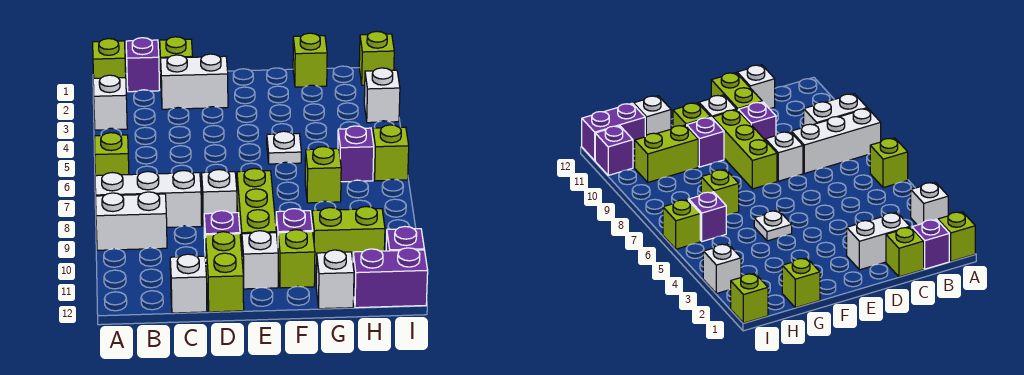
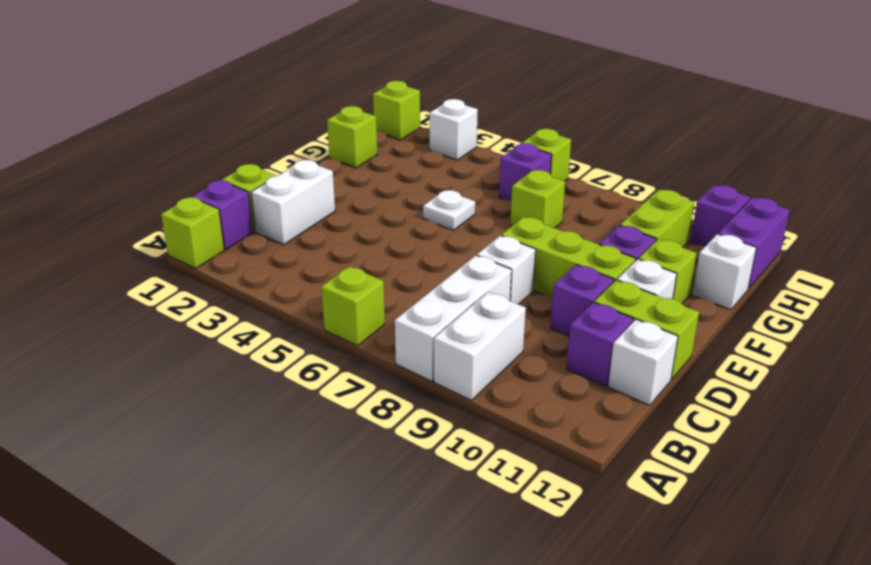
white brick A3 level 1 -> none
none -> purple brick C11 level 1

